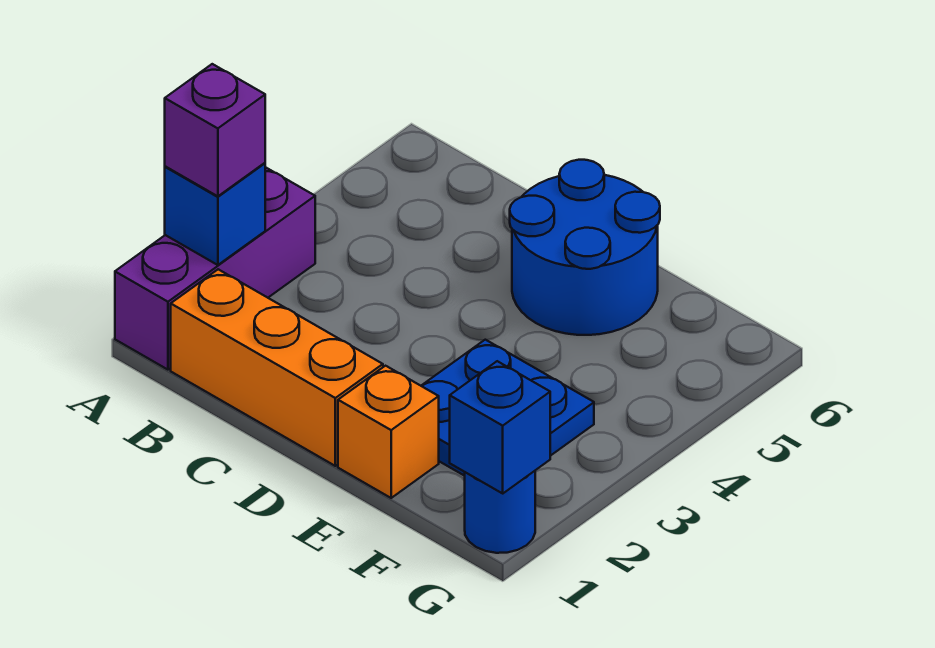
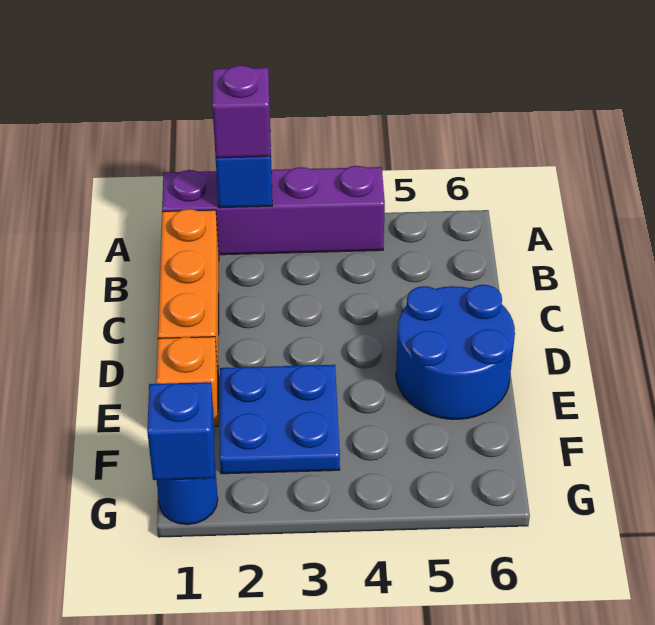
purple brick A1:A3 level 1 -> purple brick A1:A4 level 1

